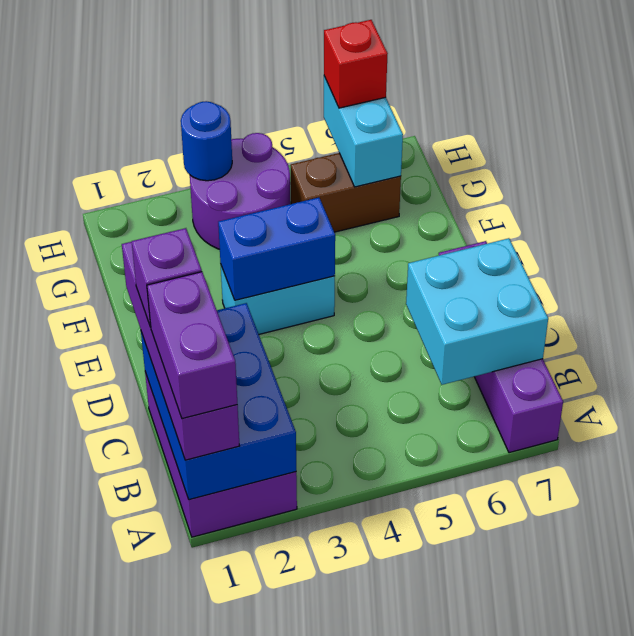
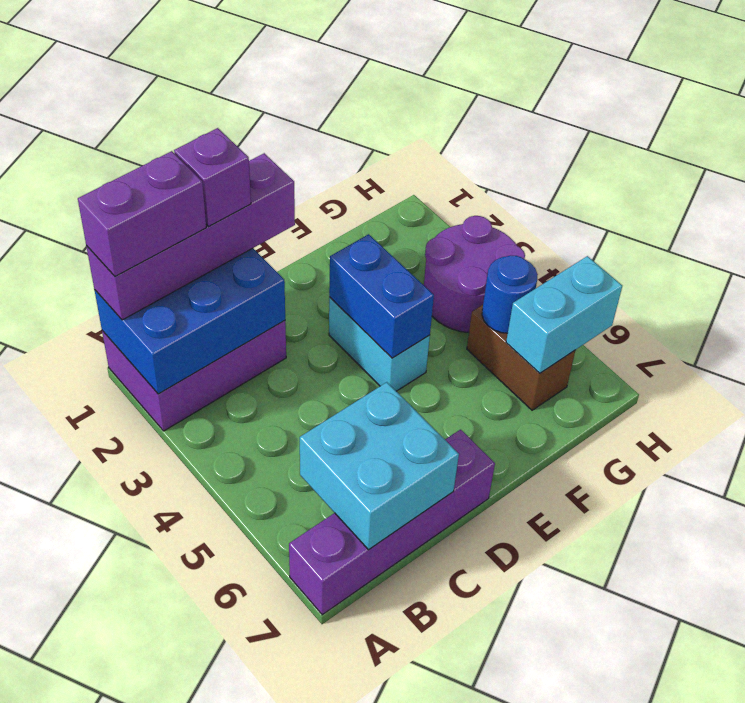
blue round brick H3 level 2 -> blue round brick G5 level 2
red brick H6 level 3 -> none

